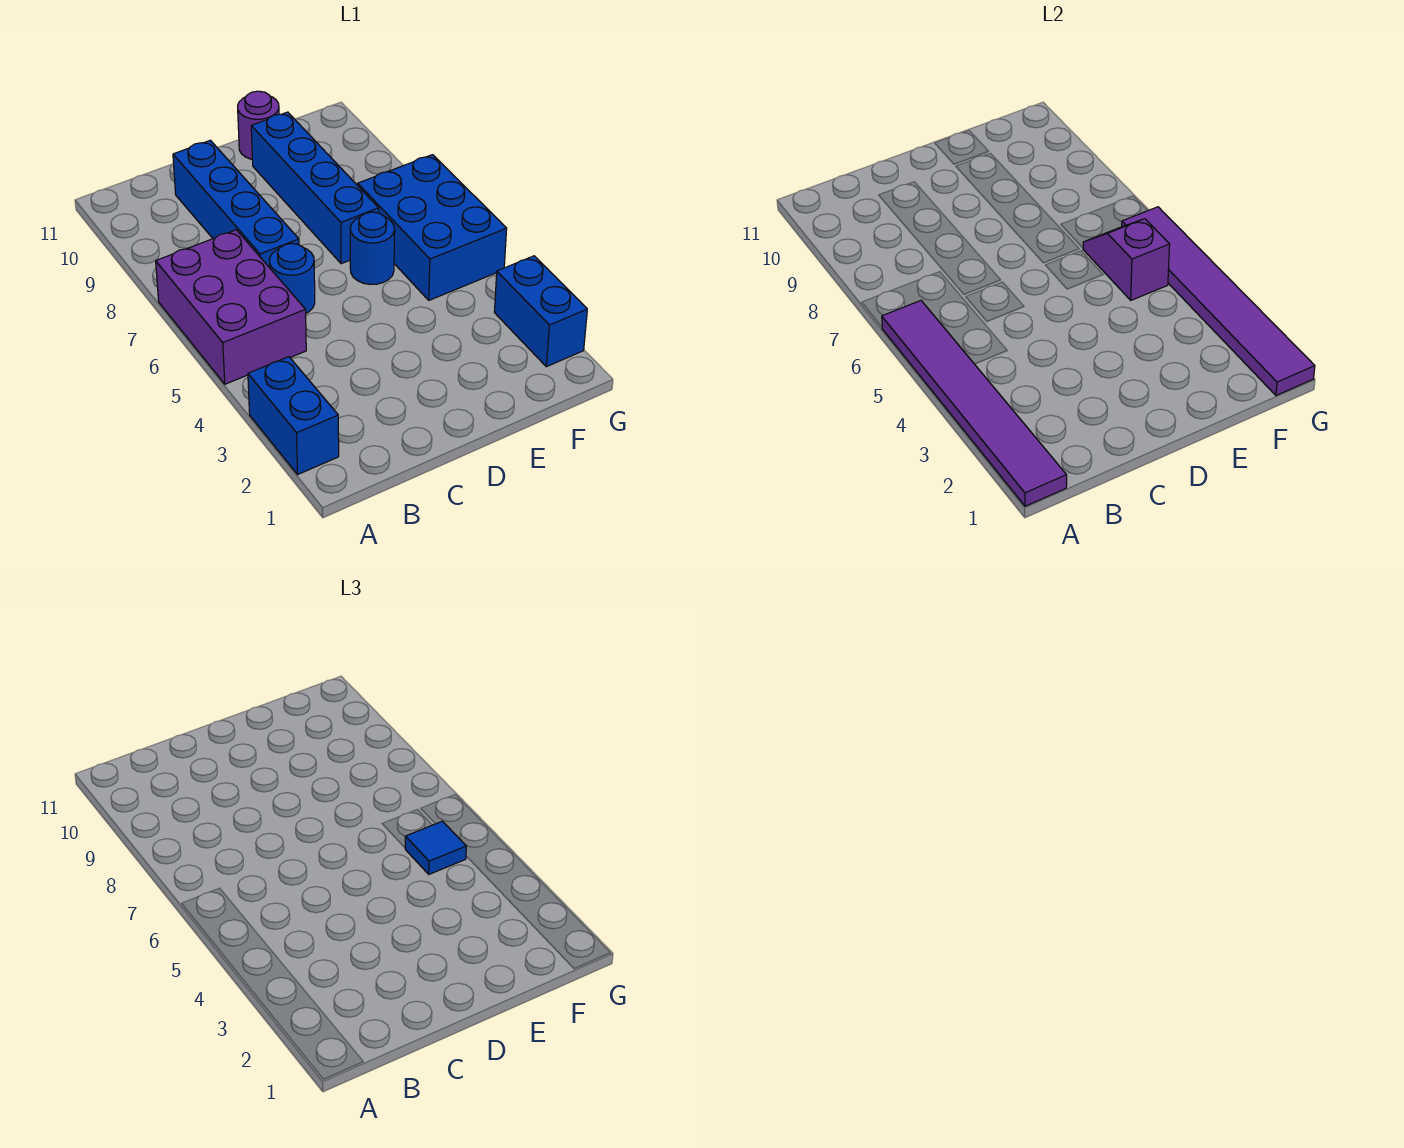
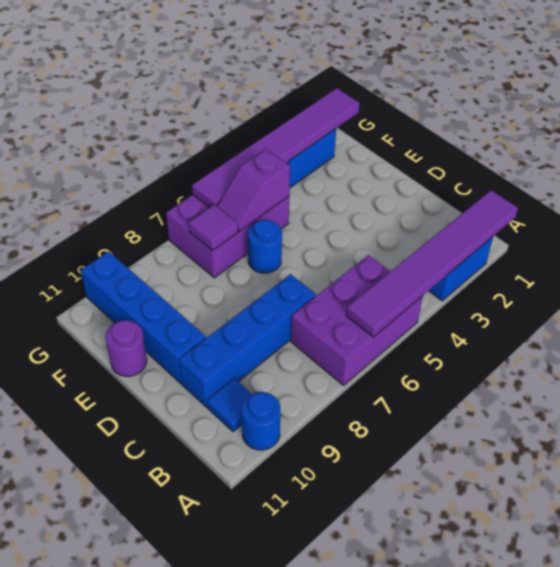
blue round brick C6 level 1 -> blue round brick A10 level 1
blue brick E7:E10 level 1 -> blue brick D10:G10 level 1
blue brick F5:G7 level 1 -> purple brick F5:G7 level 1
blue tile F5 level 3 -> blue tile B10 level 1
none -> purple tile F7 level 2

